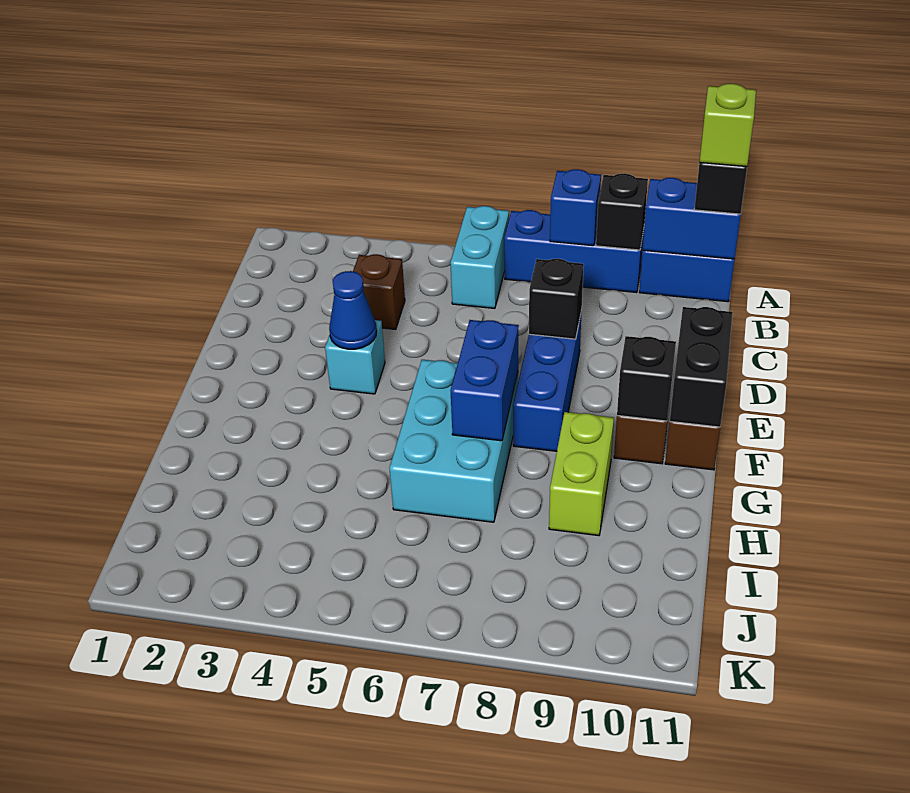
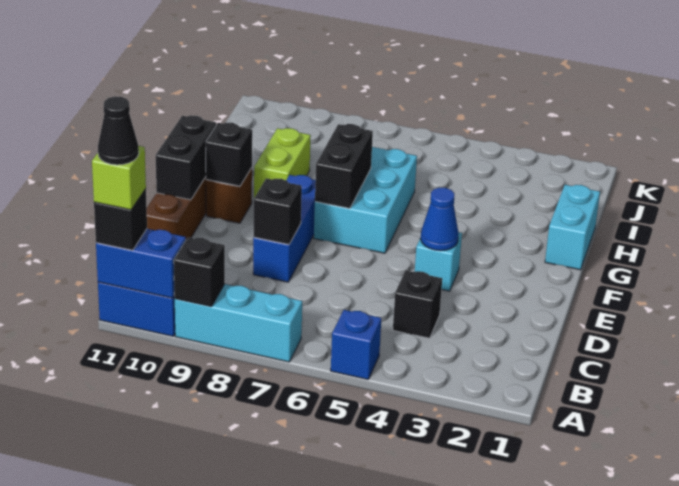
cyan brick A6:B6 level 1 -> cyan brick G1:H1 level 1
blue brick A7:A9 level 1 -> cyan brick A7:A9 level 1
blue brick A8 level 2 -> blue brick A5 level 1
none -> black cone A11 level 5
brown brick C4 level 1 -> black brick C4 level 1
blue brick F7:G7 level 2 -> black brick F7:G7 level 2

